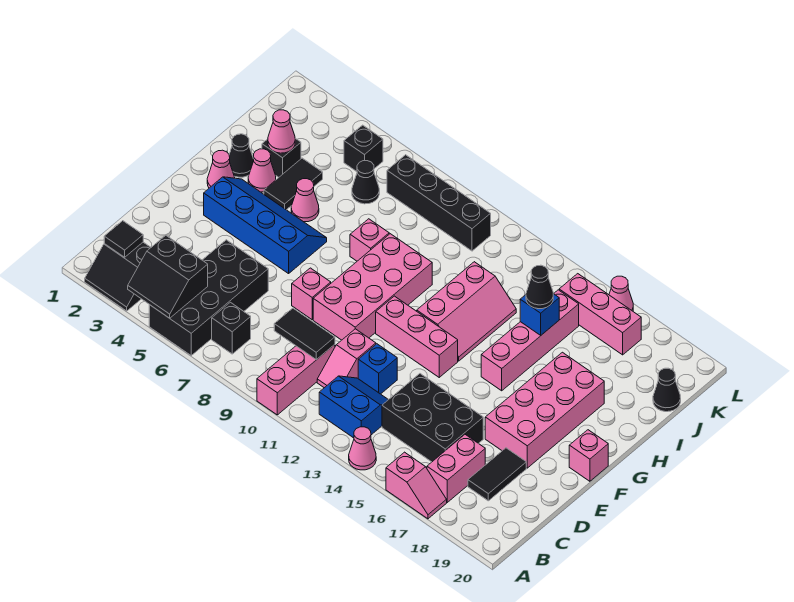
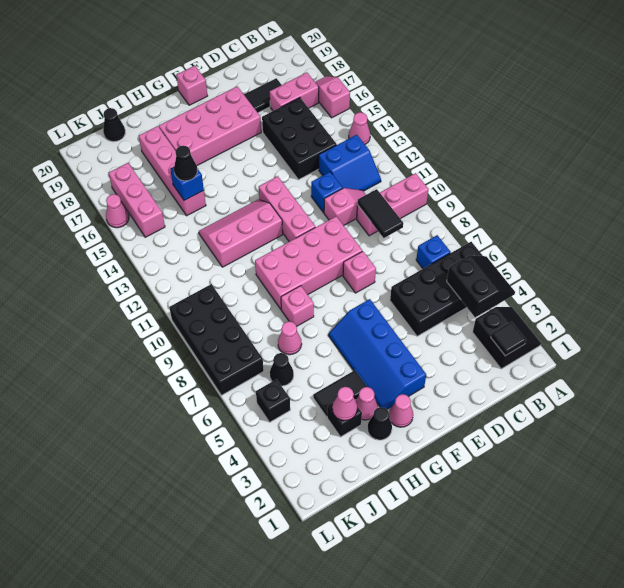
black brick B7 level 1 -> blue brick B7 level 1
blue slope B12:C13 level 1 top B -> blue slope B12:C13 level 1 top 13
pink brick G15:J15 level 1 -> pink brick I15:I18 level 1
pink cone H5 level 1 -> pink cone I7 level 1
black brick K7:K10 level 1 -> black brick K7:L10 level 1

